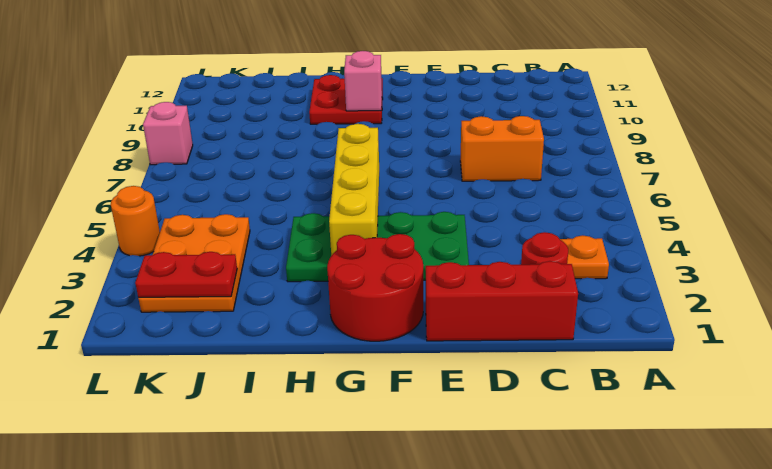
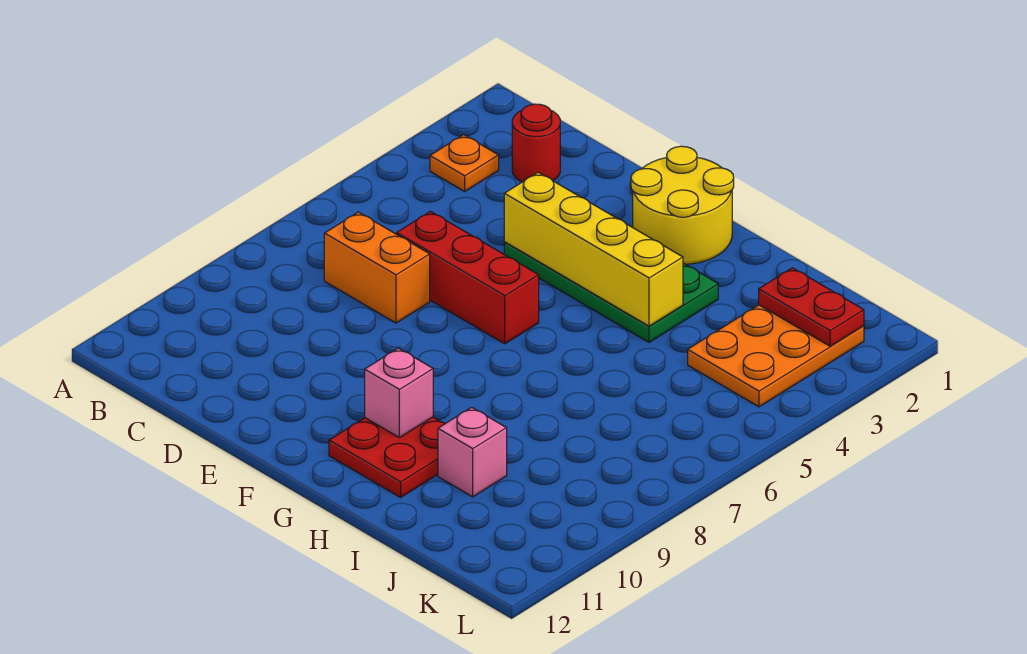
red brick C1:E1 level 1 -> red brick D6:F6 level 1
red round brick F1:G2 level 1 -> yellow round brick F1:G2 level 1
yellow brick G3:G6 level 2 -> yellow brick E4:H4 level 2
orange round brick L4 level 1 -> none
pink brick L8 level 1 -> pink brick I10 level 1

